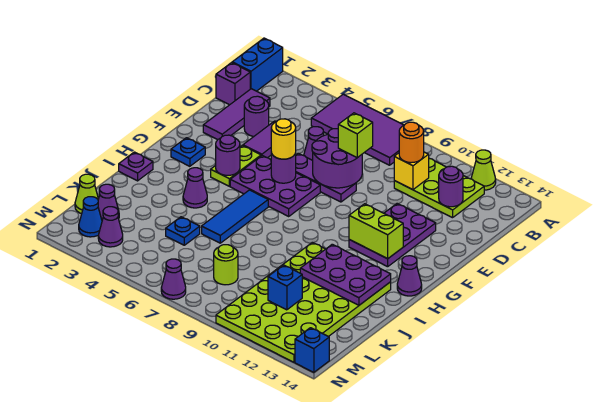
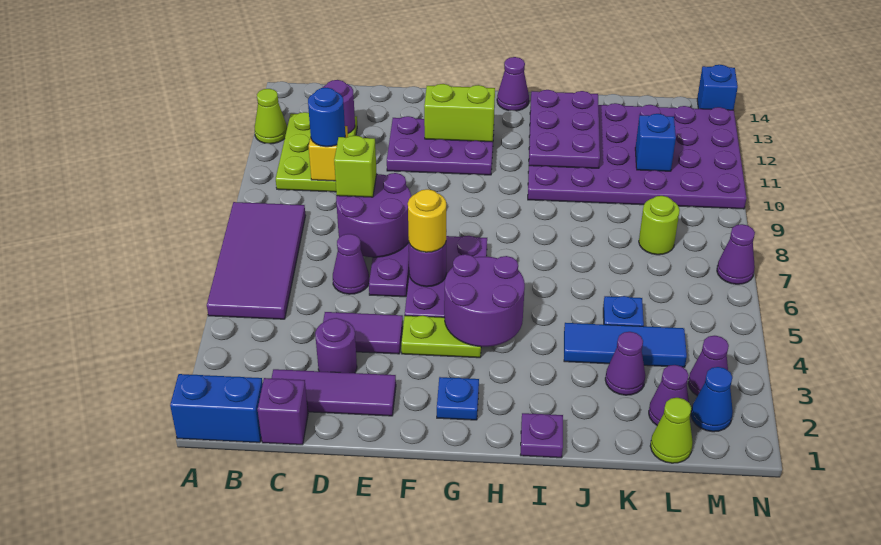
orange round brick C10 level 3 -> blue round brick C10 level 3
purple round brick G4 level 2 -> purple round brick G4:H5 level 2
lime brick G11:G12 level 2 -> lime brick F12:G12 level 2
blue tile H6:J6 level 1 -> blue tile J4:L4 level 1
purple cone I4 level 1 -> purple cone K3 level 1
lime plate I10:N13 level 1 -> purple plate I10:N13 level 1

